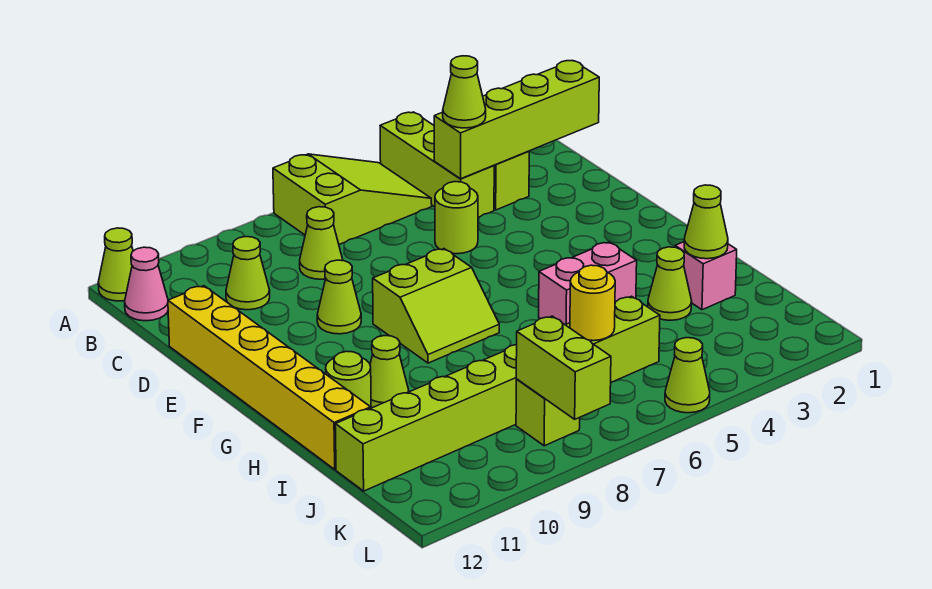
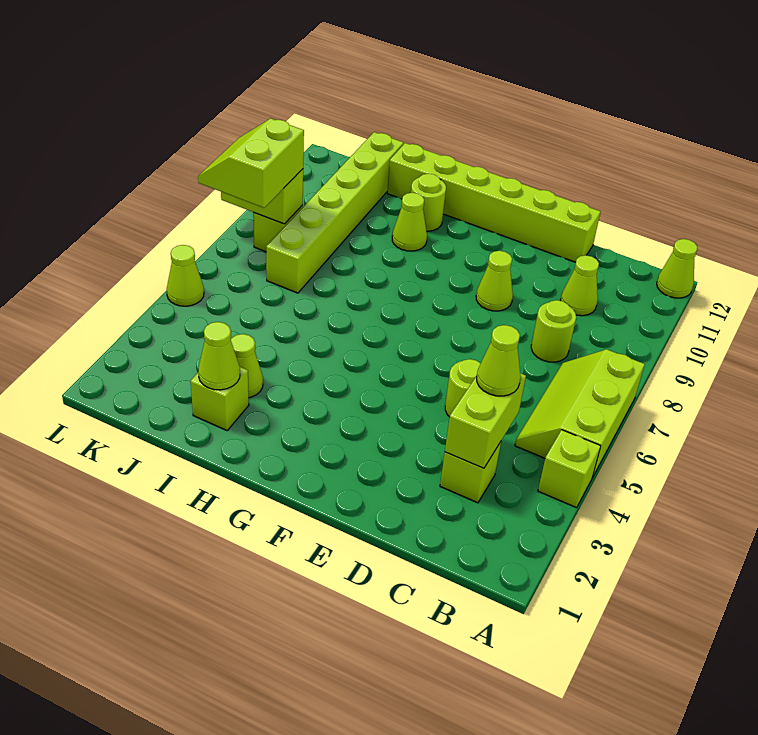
lime brick A4:C4 level 1 -> lime brick A4 level 1
lime slope A5:B7 level 1 top 7 -> lime slope A5:B7 level 1 top A
pink cone B12 level 1 -> none
lime brick C1:C4 level 2 -> lime brick C3:C4 level 2
lime cone C8 level 1 -> lime round brick C8 level 1
yellow brick D12:I12 level 1 -> lime brick D12:I12 level 1
lime slope F7:G8 level 1 top F -> lime slope K7:L8 level 3 top K
pink brick H4:H5 level 1 -> none
pink brick I2 level 1 -> lime brick I2 level 1
lime brick J5:J12 level 1 -> lime brick J7:J12 level 1
yellow round brick J6 level 2 -> none

